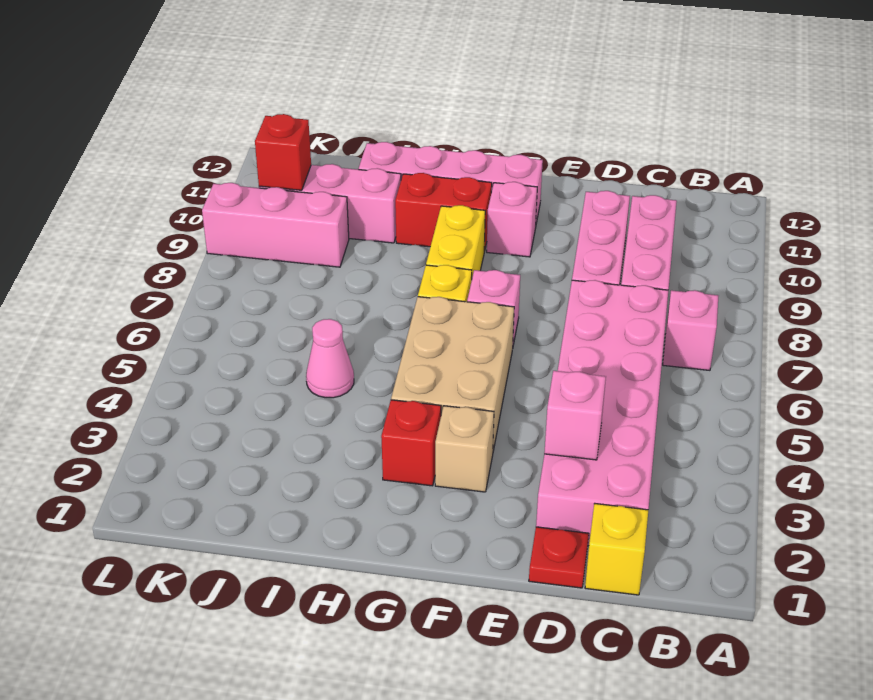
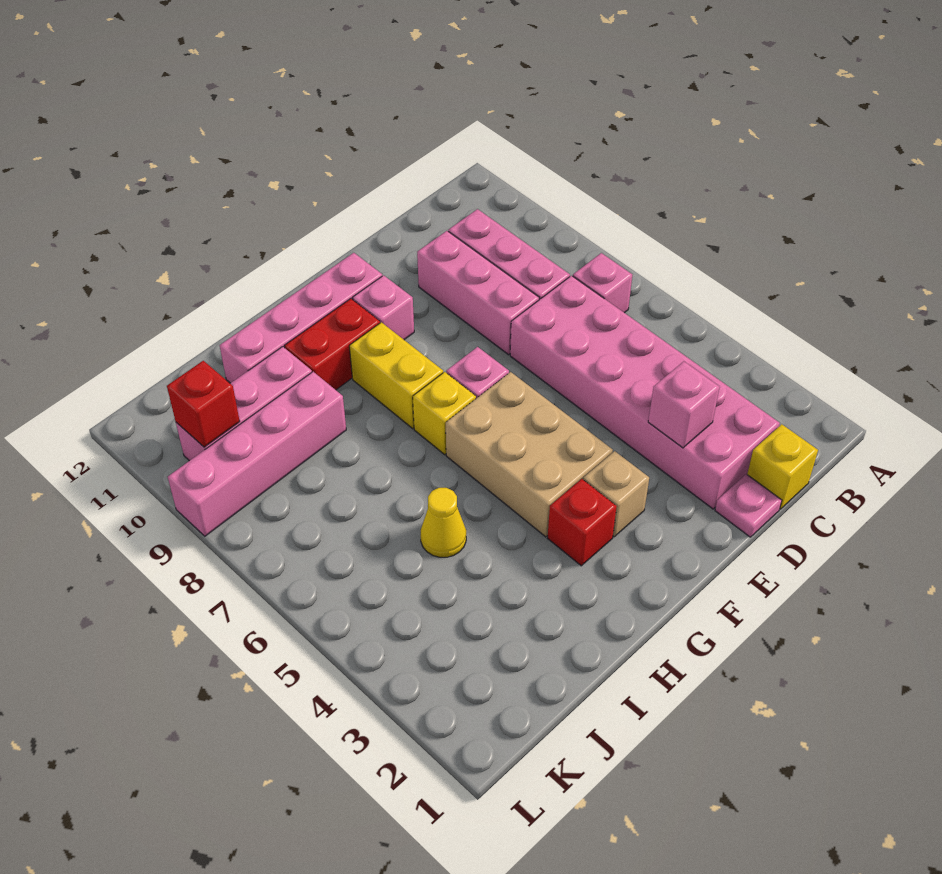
red plate D1 level 1 -> pink plate D1 level 1
pink cone I5 level 1 -> yellow cone I5 level 1
pink brick J9:L9 level 1 -> pink brick I9:L9 level 1

